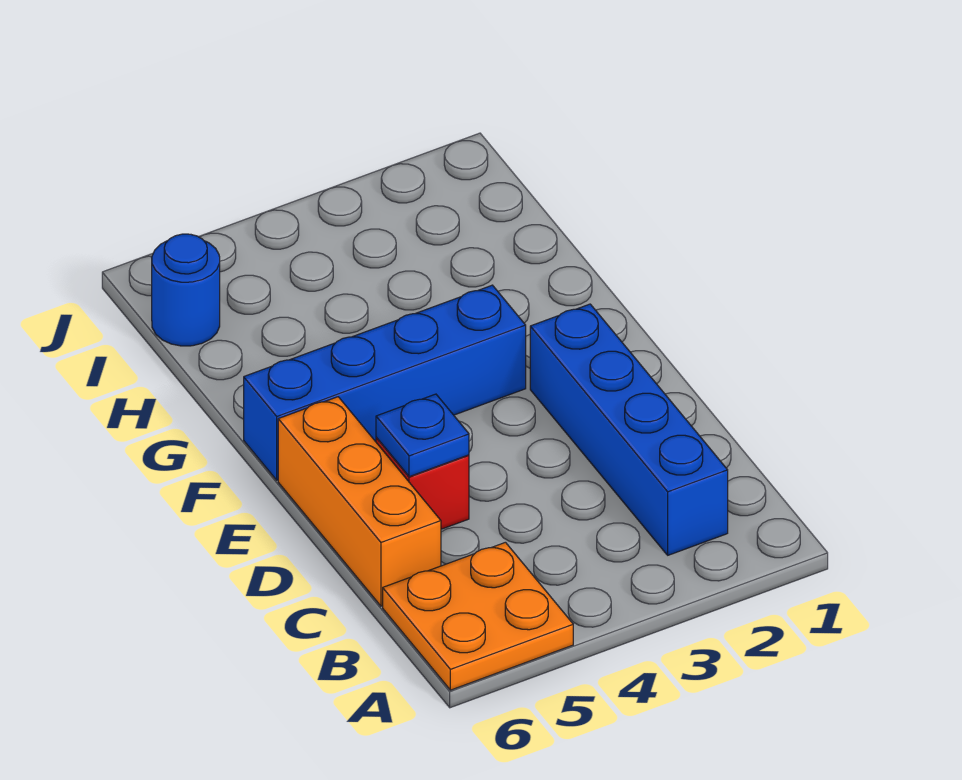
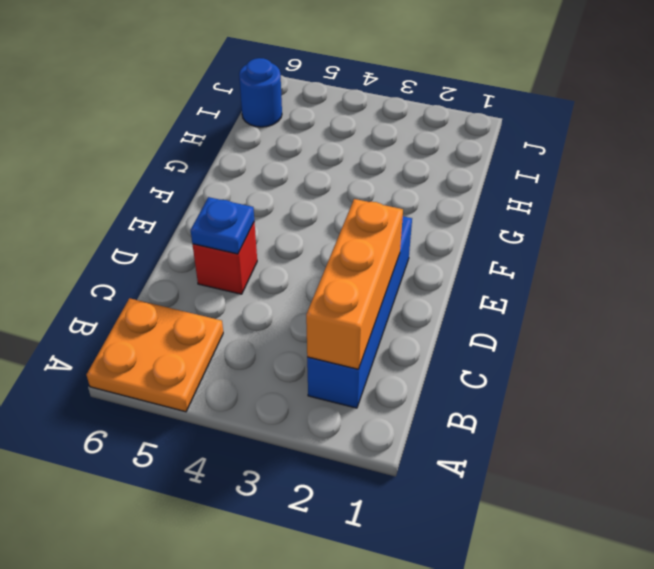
orange brick C6:E6 level 1 -> orange brick B2:D2 level 2
blue brick F3:F6 level 1 -> none

